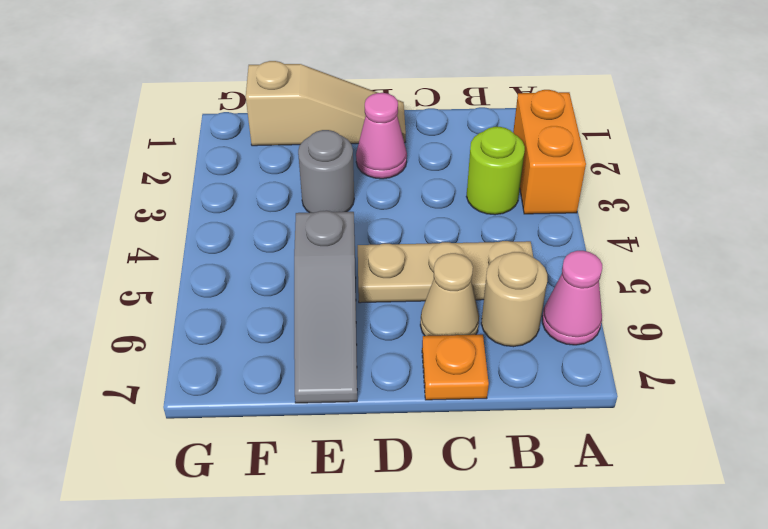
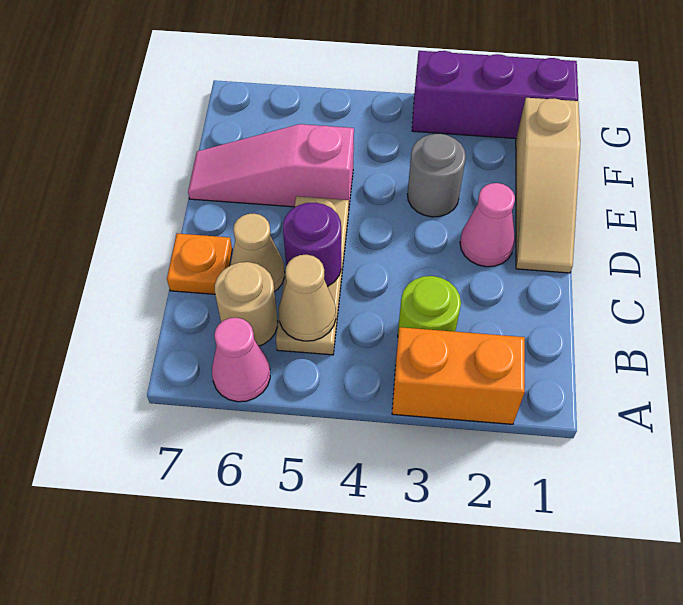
none -> tan cone B5 level 2
none -> purple round brick C5 level 2
grey slope E5:E7 level 1 top 5 -> pink slope E5:E7 level 1 top 5
none -> purple brick G1:G3 level 1

